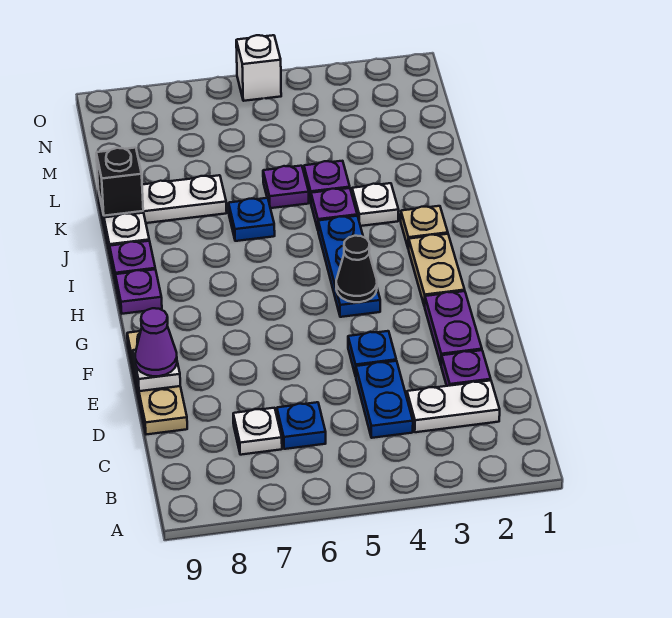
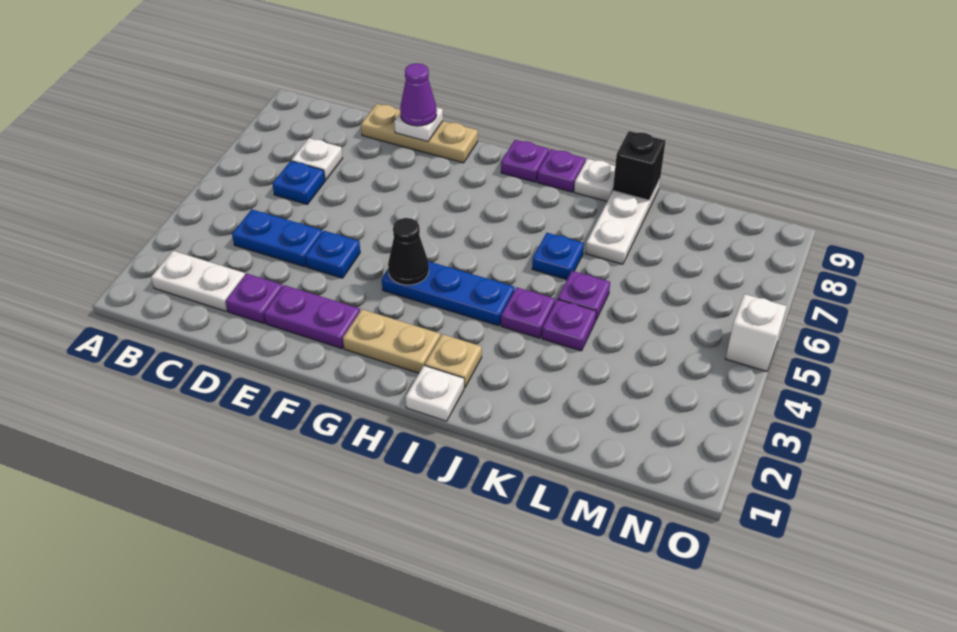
white plate C2:C3 level 1 -> white plate B2:C2 level 1
white plate J3 level 1 -> white plate I1 level 1

